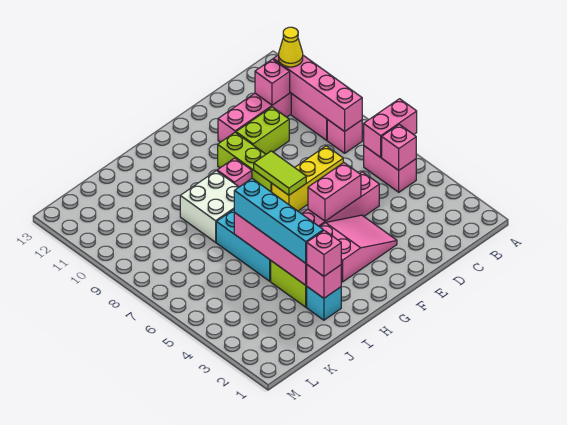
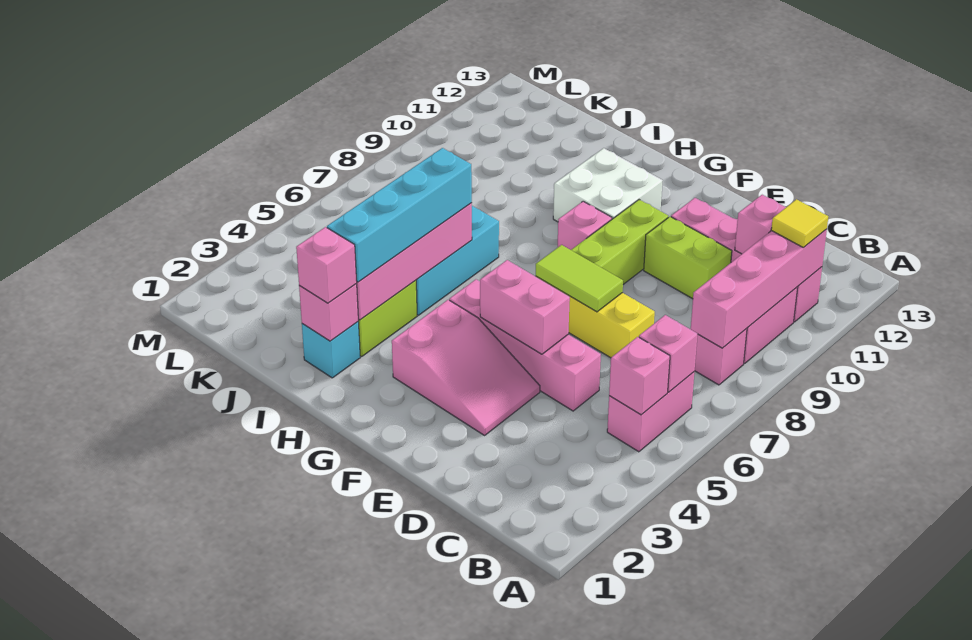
pink brick A6:B6 level 2 -> pink brick B6 level 2
yellow cone B11 level 3 -> yellow tile B11 level 3
lime tile F7:F8 level 2 -> lime tile E7:F7 level 2
white brick H8:I9 level 1 -> white brick G10:H11 level 1

